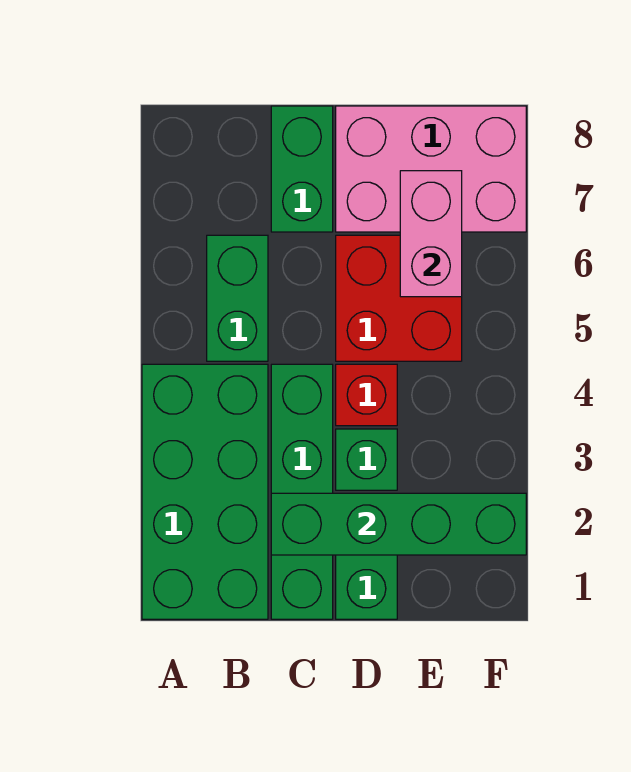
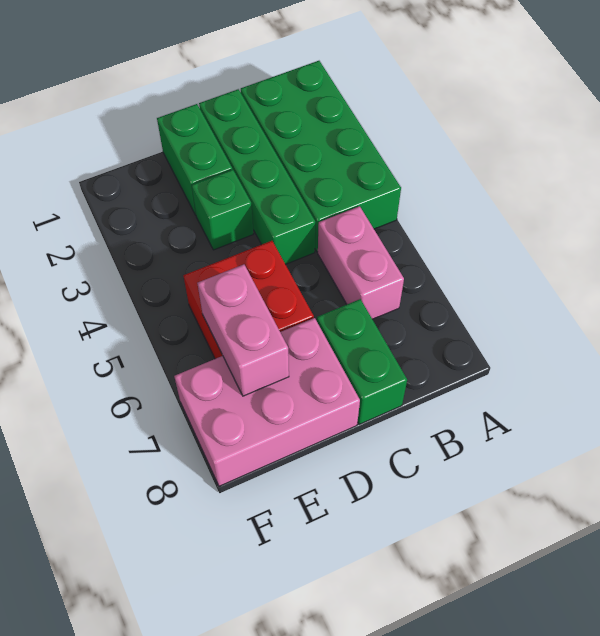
green brick B5:B6 level 1 -> pink brick B5:B6 level 1
green brick C2:F2 level 2 -> none
red brick D4 level 1 -> none

